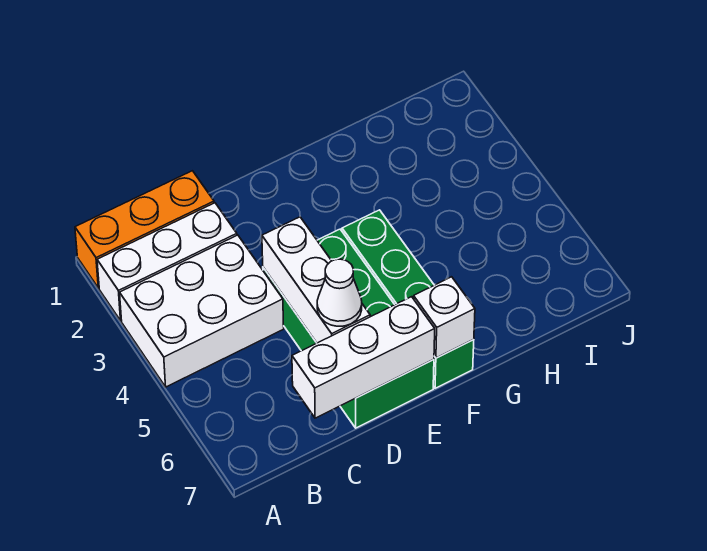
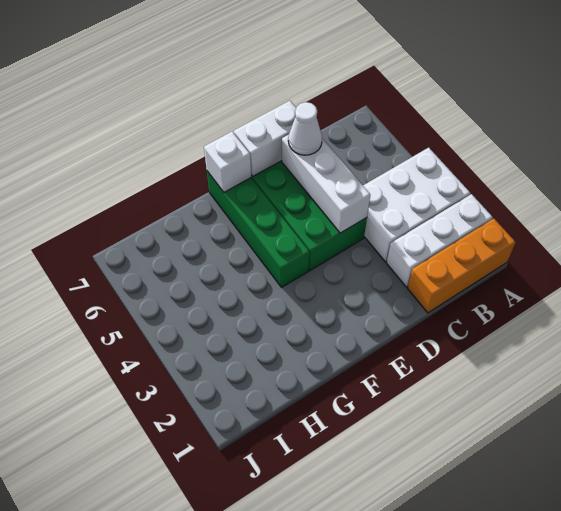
white brick C7:E7 level 2 -> white brick D7:E7 level 2

